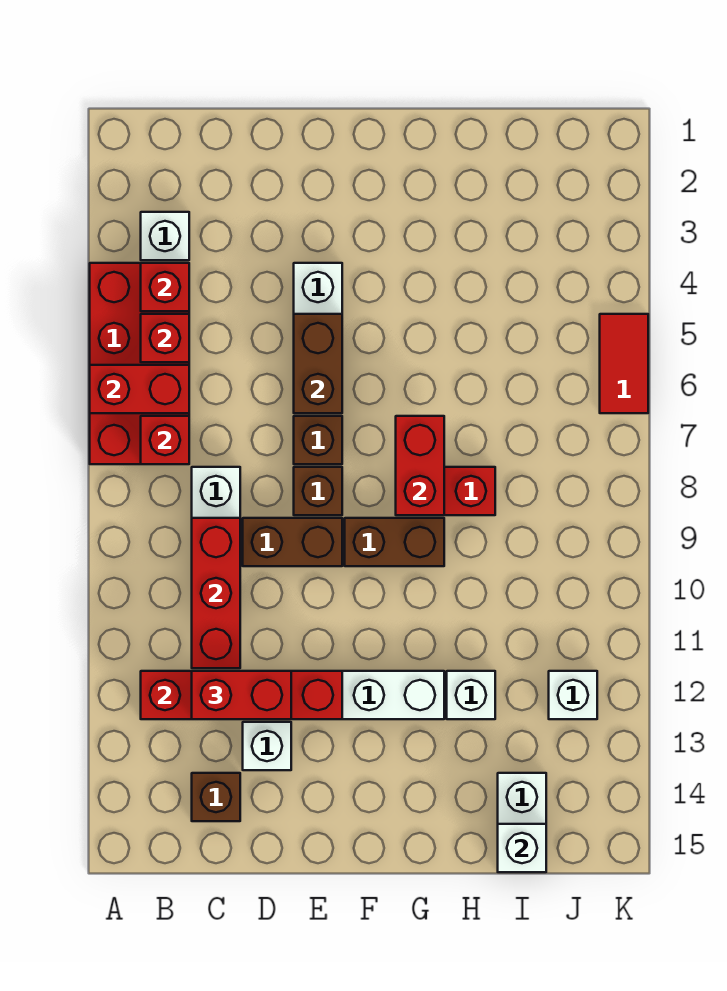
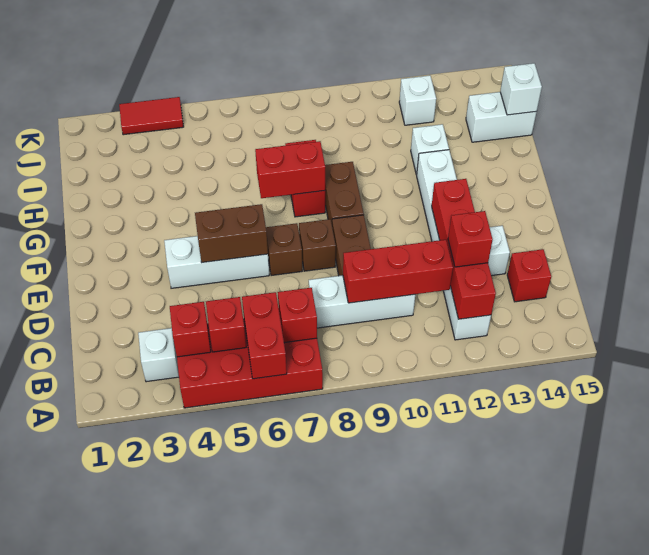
red brick C12:D12 level 3 -> red brick C12 level 3
brown brick C14 level 1 -> red brick C14 level 1
red tile K5:K6 level 1 -> red tile K3:K4 level 1

